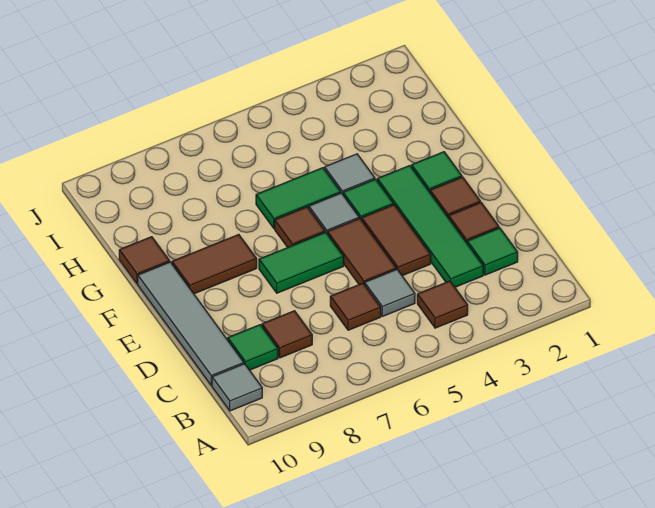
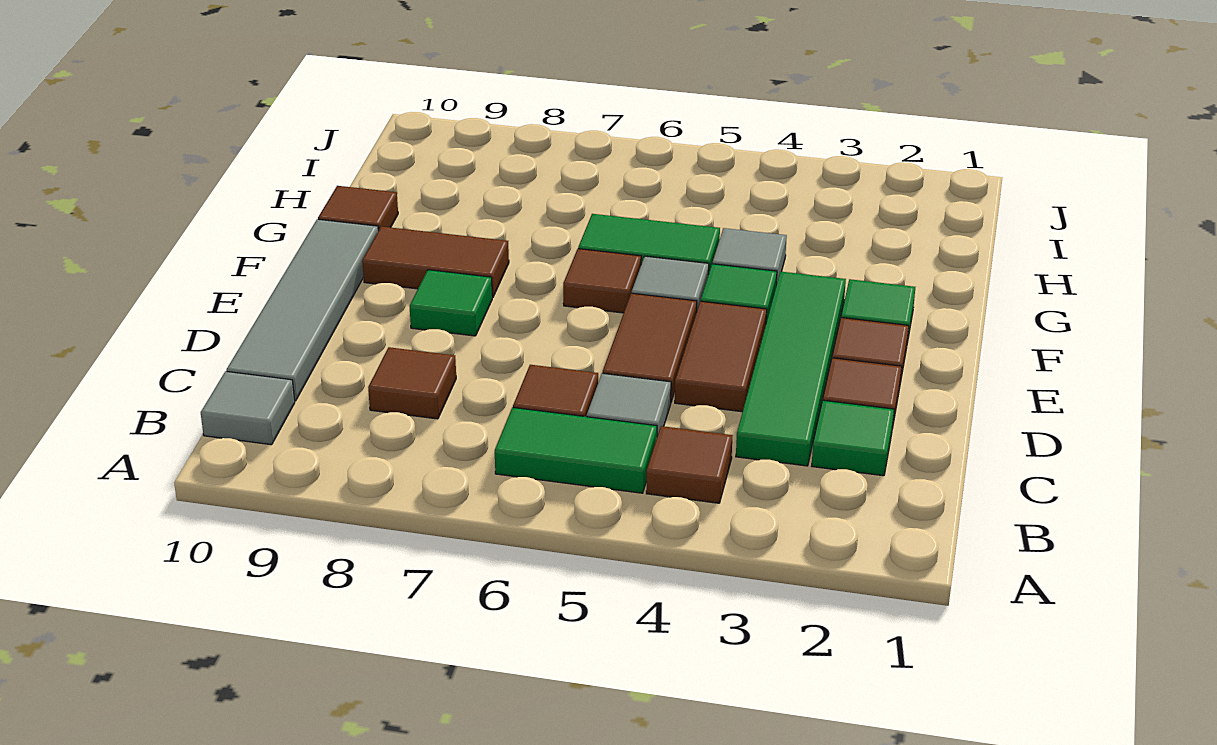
green tile C9 level 1 -> green tile E8 level 1
green tile E6:E7 level 1 -> green tile B5:B6 level 1

